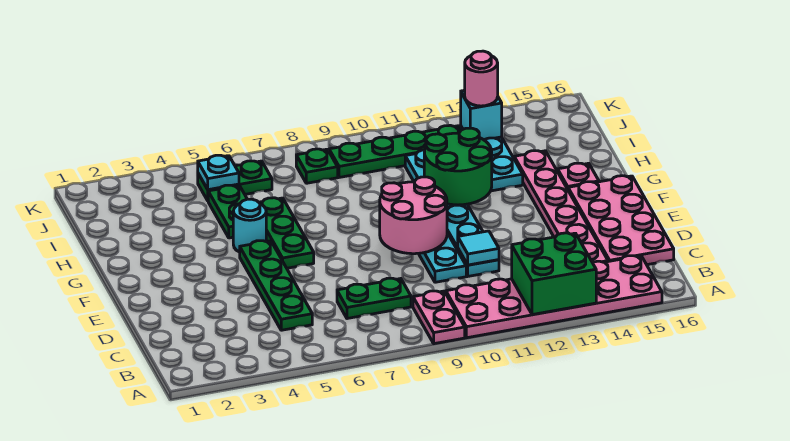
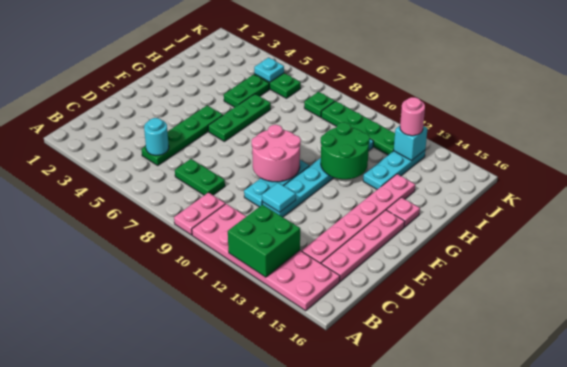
pink plate C15:F16 level 1 -> pink plate C15:F15 level 1
cyan round brick G5 level 1 -> cyan round brick C5 level 2

